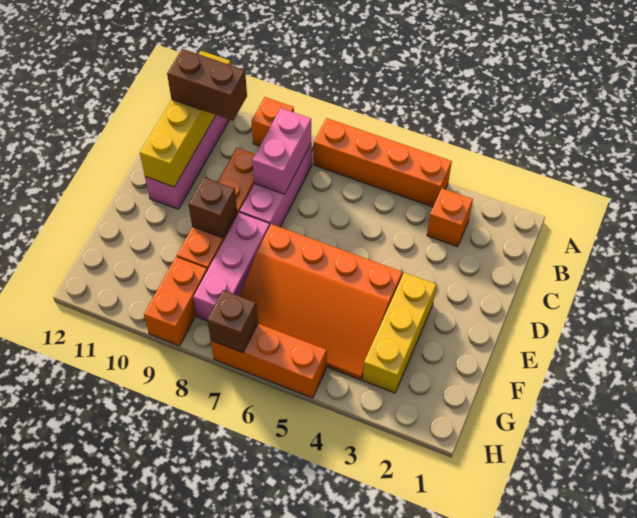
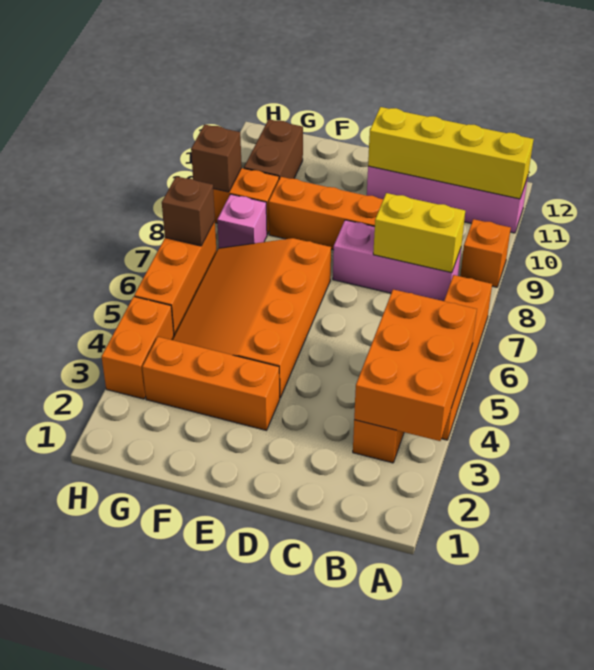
none -> orange brick A3:B5 level 2
pink brick B8:C8 level 2 -> yellow brick B8:C8 level 2
brown brick B10:B11 level 3 -> brown brick G10:G11 level 1
yellow brick E3:G3 level 1 -> orange brick E3:G3 level 1
pink brick E8:G8 level 1 -> pink brick G8 level 1
brown brick E9 level 2 -> brown brick H9 level 2
none -> orange brick H3:H4 level 1

